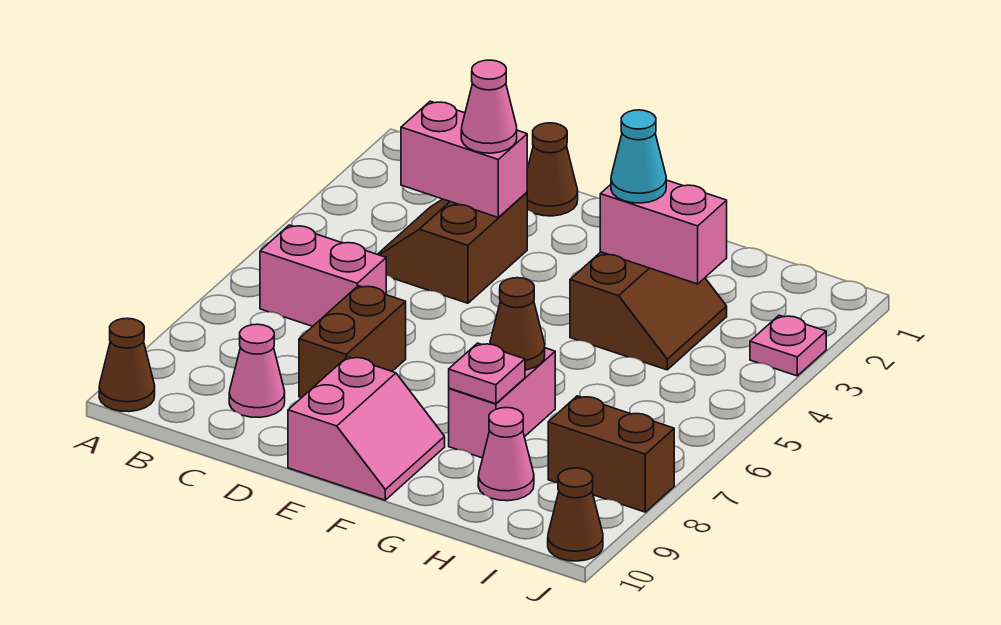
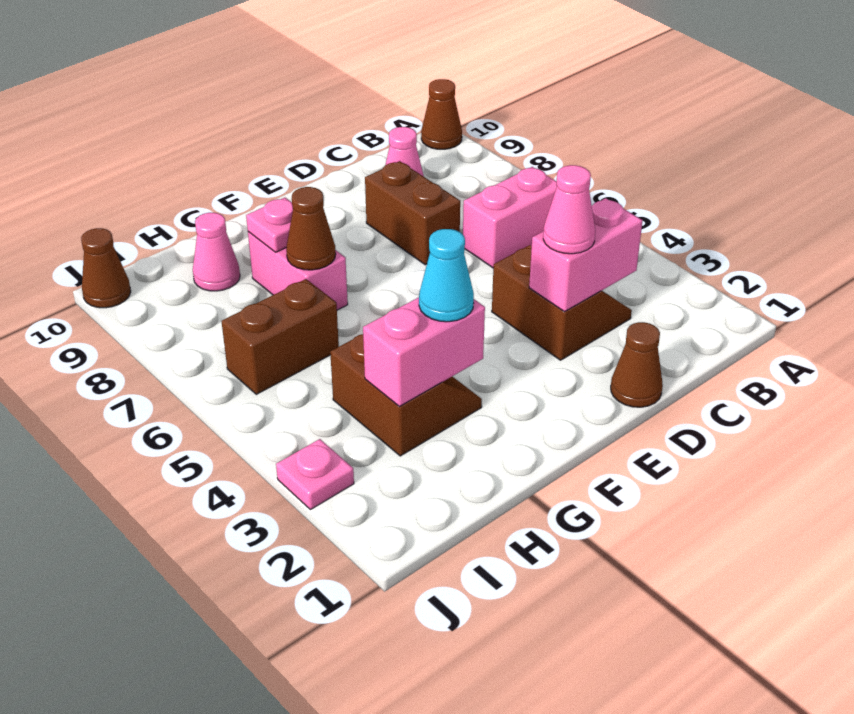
pink slope E9:F10 level 1 top E -> none
brown slope G3:H4 level 1 top G -> brown slope G3:H4 level 1 top H
brown brick I8:J8 level 1 -> brown brick H6:I6 level 1

